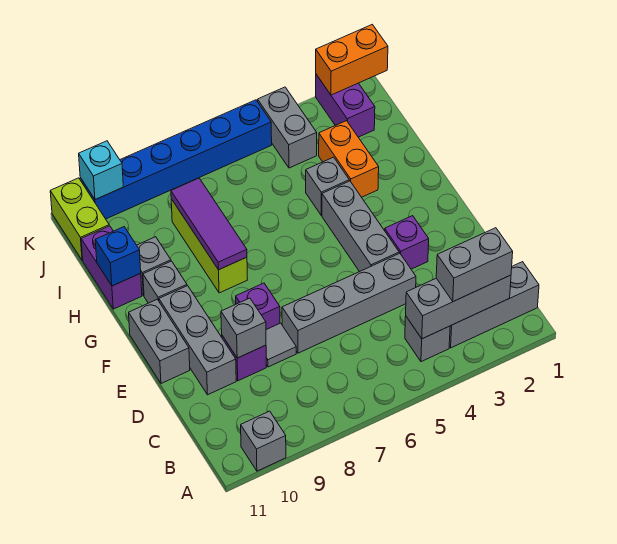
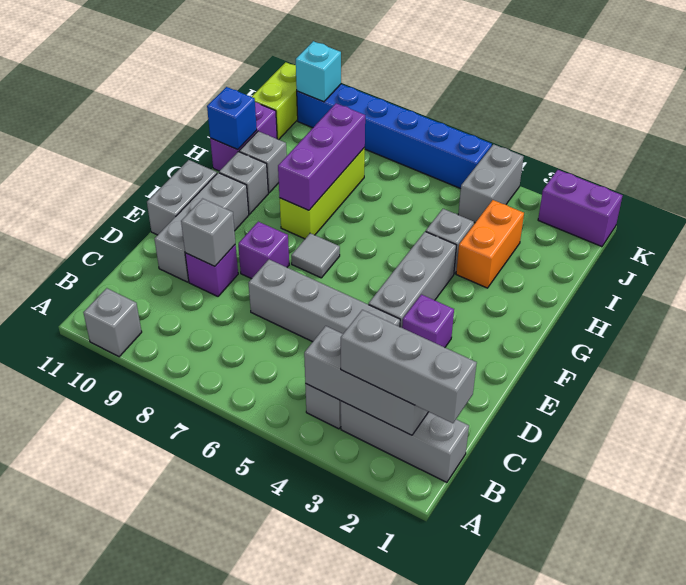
grey brick B2:B3 level 3 -> grey brick B1:B3 level 3
grey tile D8 level 1 -> grey tile F7 level 1
purple tile G8:I8 level 2 -> purple brick G8:I8 level 2
purple brick J2:K2 level 1 -> purple brick K1:K2 level 1
orange brick K1:K2 level 2 -> none

